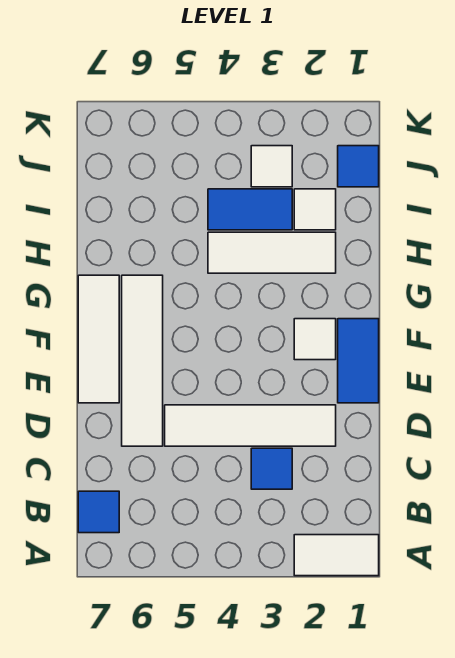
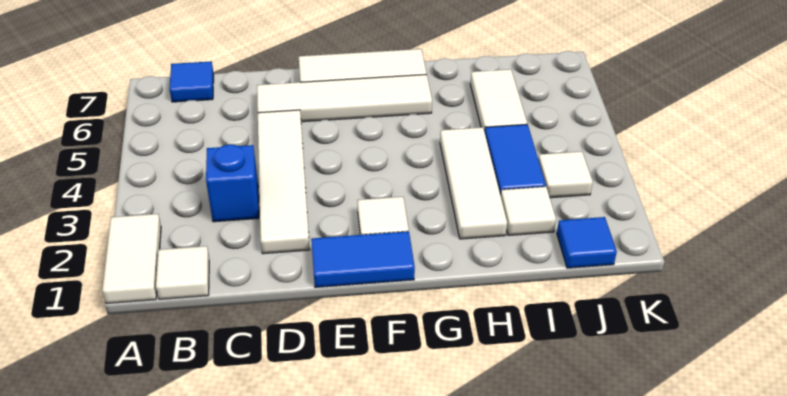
none -> white tile B1 level 1
blue tile C3 level 1 -> blue brick C3 level 1
none -> white tile I5:I6 level 1

